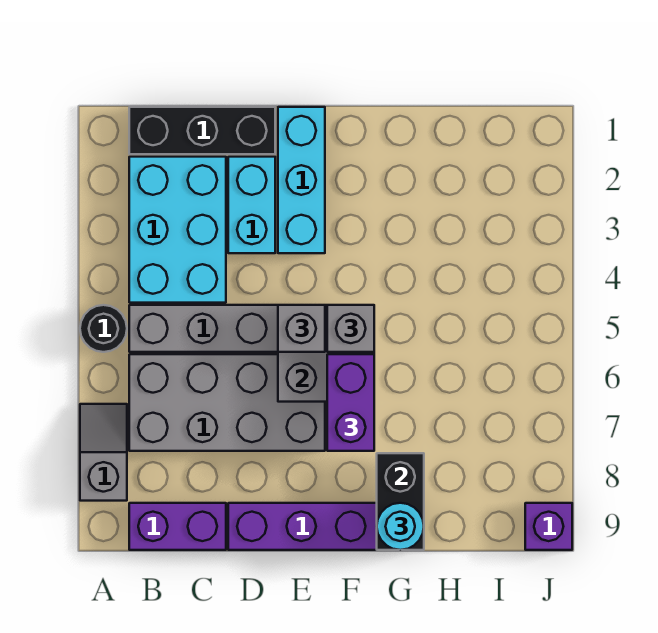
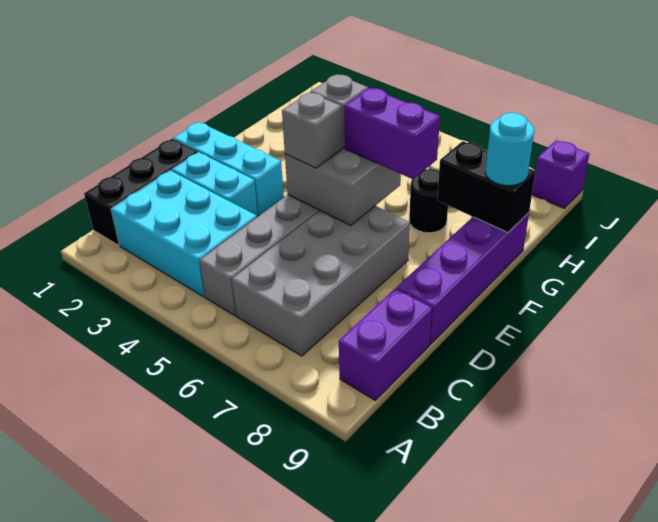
black round brick A5 level 1 -> black round brick G7 level 1
grey slope A7:A8 level 1 top 8 -> none

